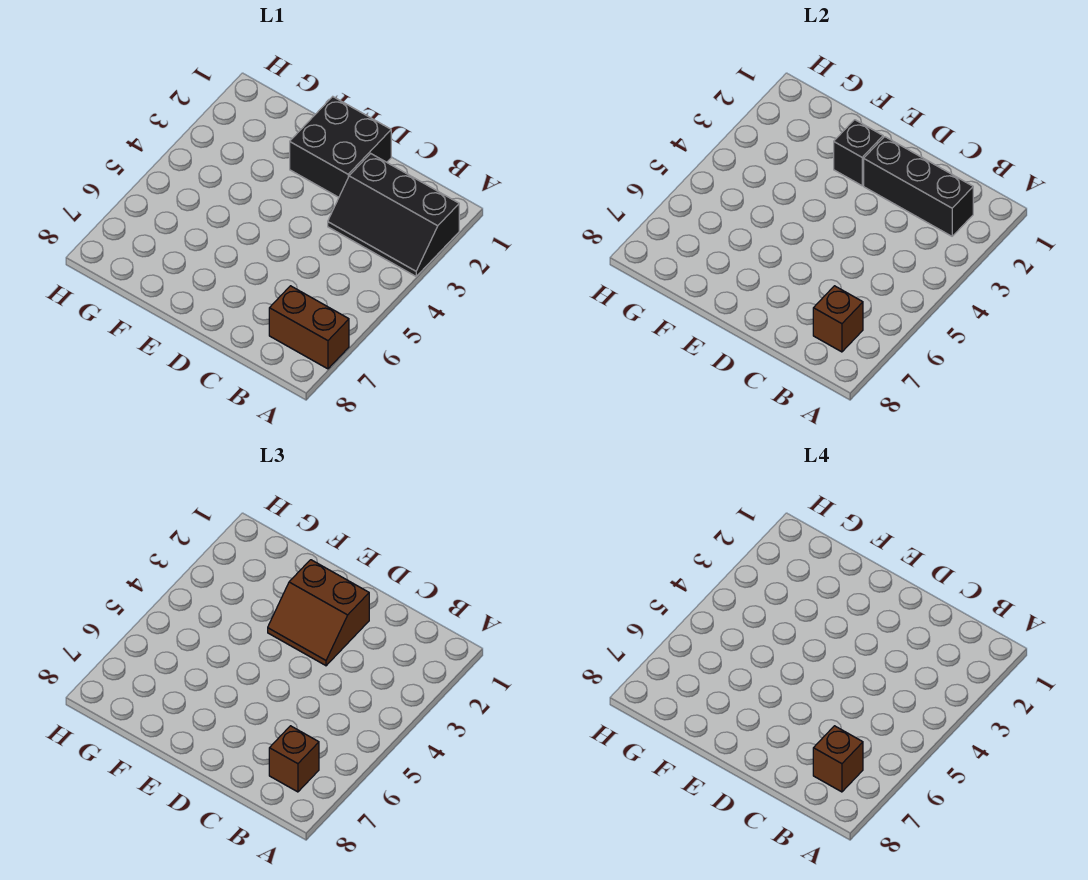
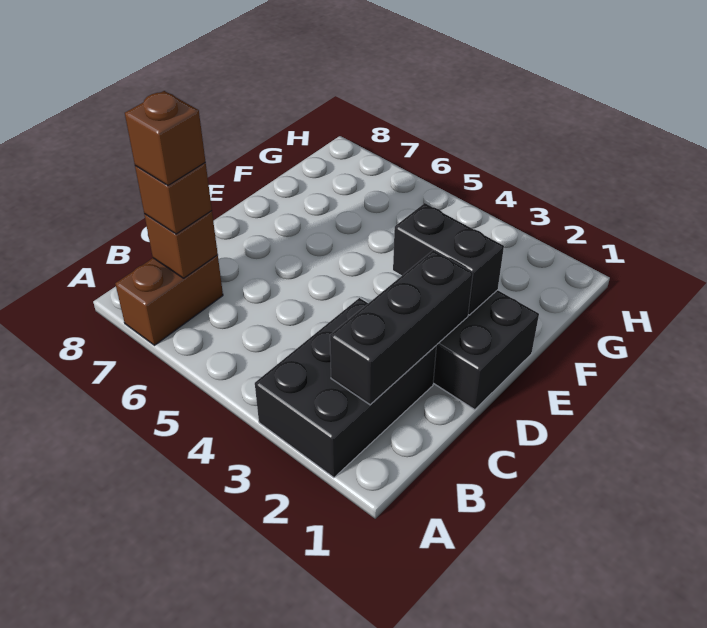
black slope A2:C3 level 1 top 2 -> black brick A2:C3 level 1
brown slope D2:E3 level 3 top 2 -> none
black brick E2 level 2 -> black brick E2:E3 level 2

